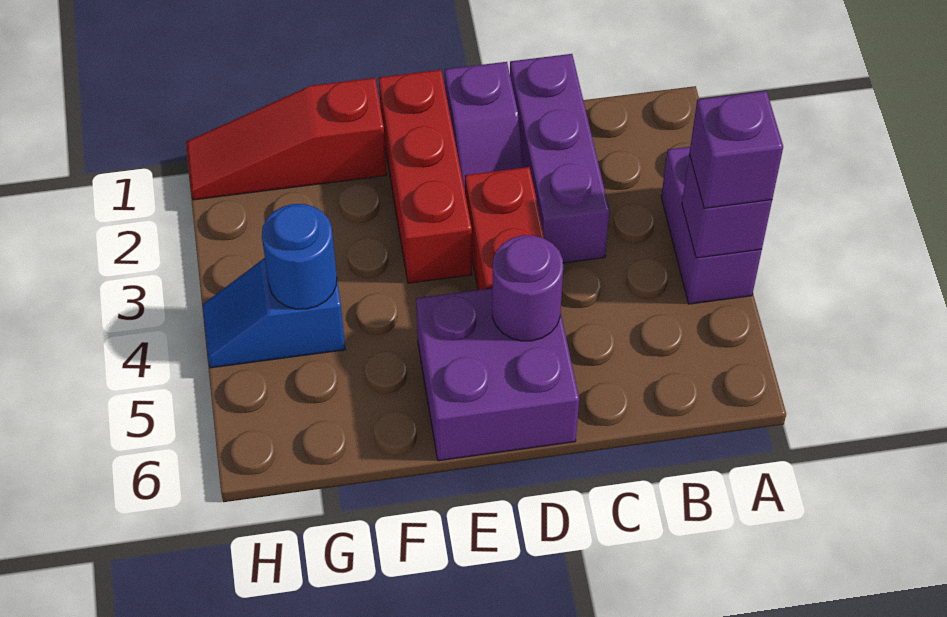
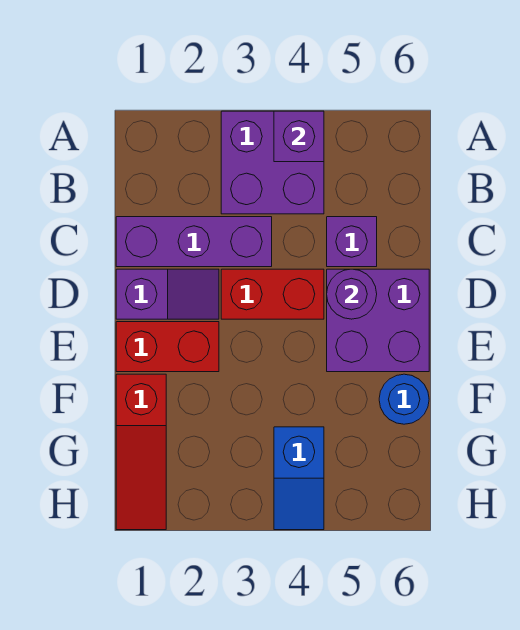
purple brick A3:A4 level 1 -> purple brick A3:B4 level 1
purple brick A4 level 3 -> purple brick C5 level 1
red brick E1:E3 level 1 -> red brick E1:E2 level 1
blue round brick G4 level 2 -> blue round brick F6 level 1

